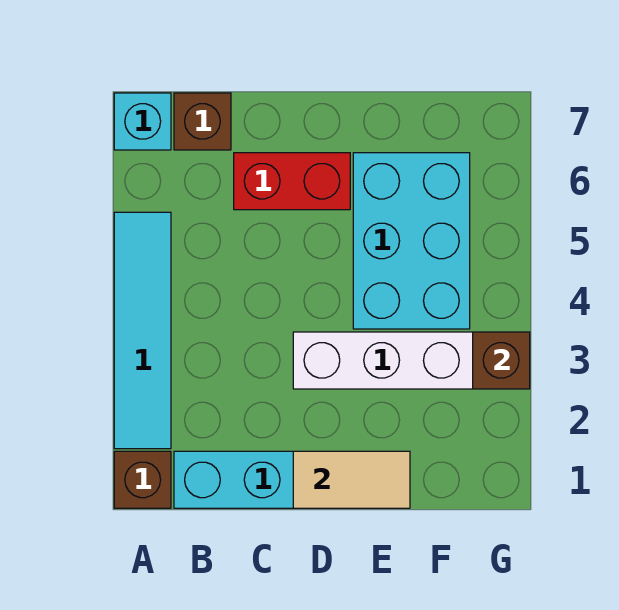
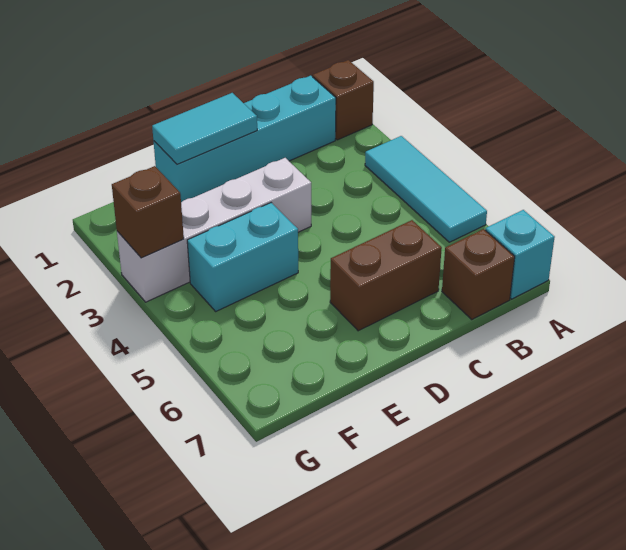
cyan tile A2:A5 level 1 -> cyan tile A3:A5 level 1
red brick C6:D6 level 1 -> brown brick C6:D6 level 1
tan tile D1:E1 level 2 -> cyan tile D1:E1 level 2
cyan brick E4:F6 level 1 -> cyan brick E4:F4 level 1

